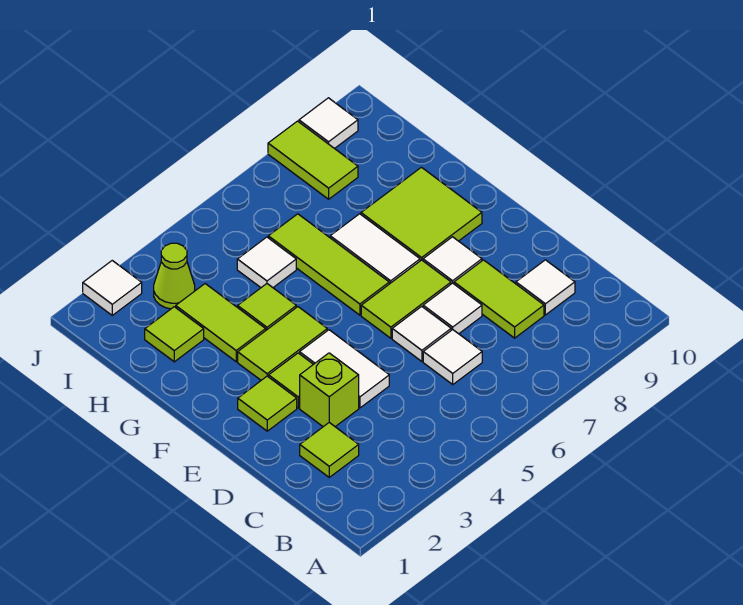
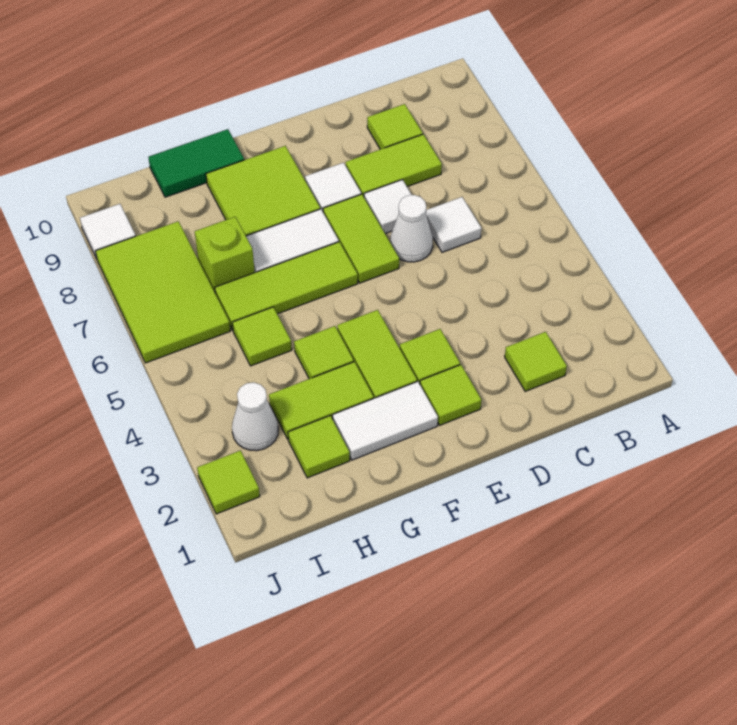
white tile C9 level 1 -> lime tile C9 level 1
lime brick D3 level 1 -> lime brick H7 level 1
white tile D4:E4 level 1 -> white tile F2:G2 level 1
white tile D6 level 1 -> white cone D6 level 1
none -> green tile G10:H10 level 1
white tile H5 level 1 -> lime tile H5 level 1
lime cone I3 level 1 -> white cone I3 level 1
lime tile I8:J8 level 1 -> lime tile I6:J8 level 1
white tile J2 level 1 -> lime tile J2 level 1

